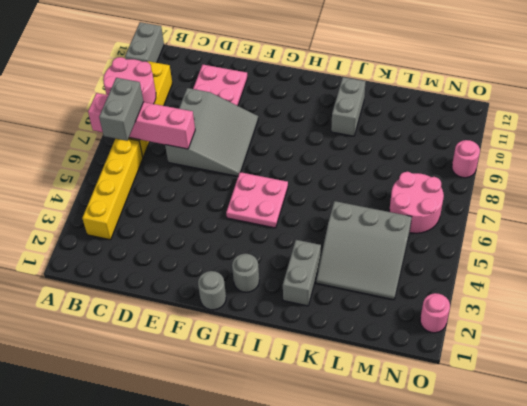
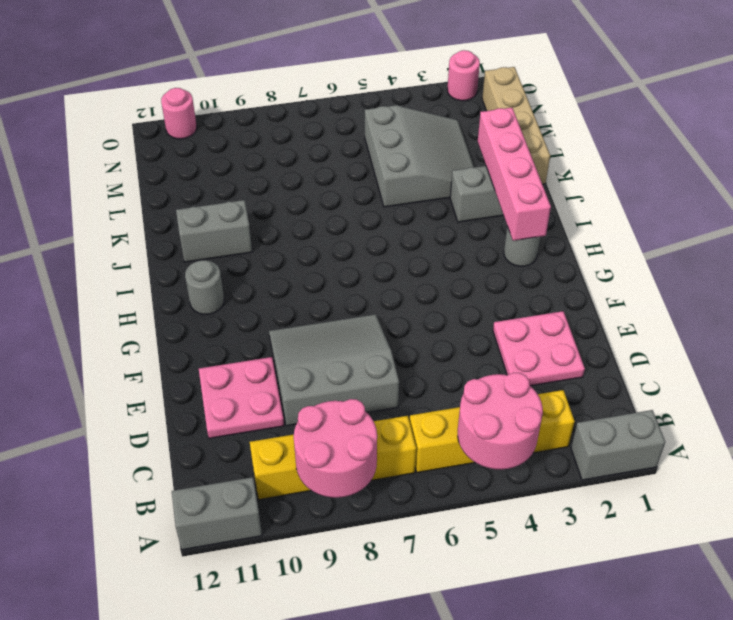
pink brick A7:D7 level 2 -> pink brick H2:K2 level 2
grey brick B6:B7 level 3 -> grey brick A1:A2 level 1
grey round brick G1 level 1 -> grey round brick H11 level 1
pink plate G5:H6 level 1 -> pink plate D2:E3 level 1
none -> tan brick K1:N1 level 1
pink round brick M6:N7 level 1 -> pink round brick A4:B5 level 2
pink round brick O9 level 1 -> pink round brick O11 level 1

